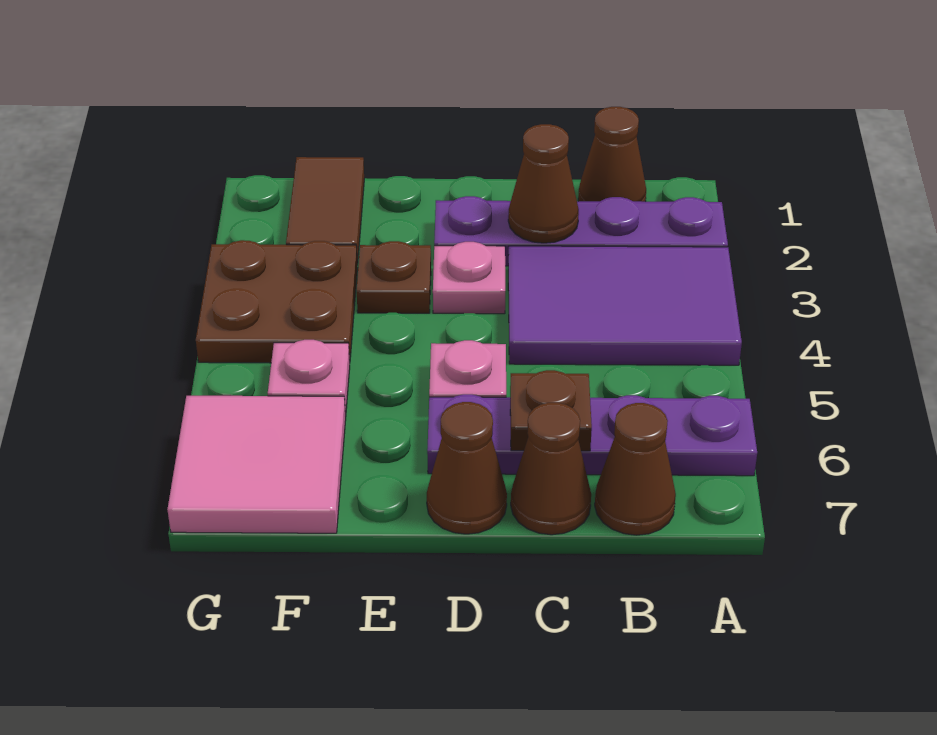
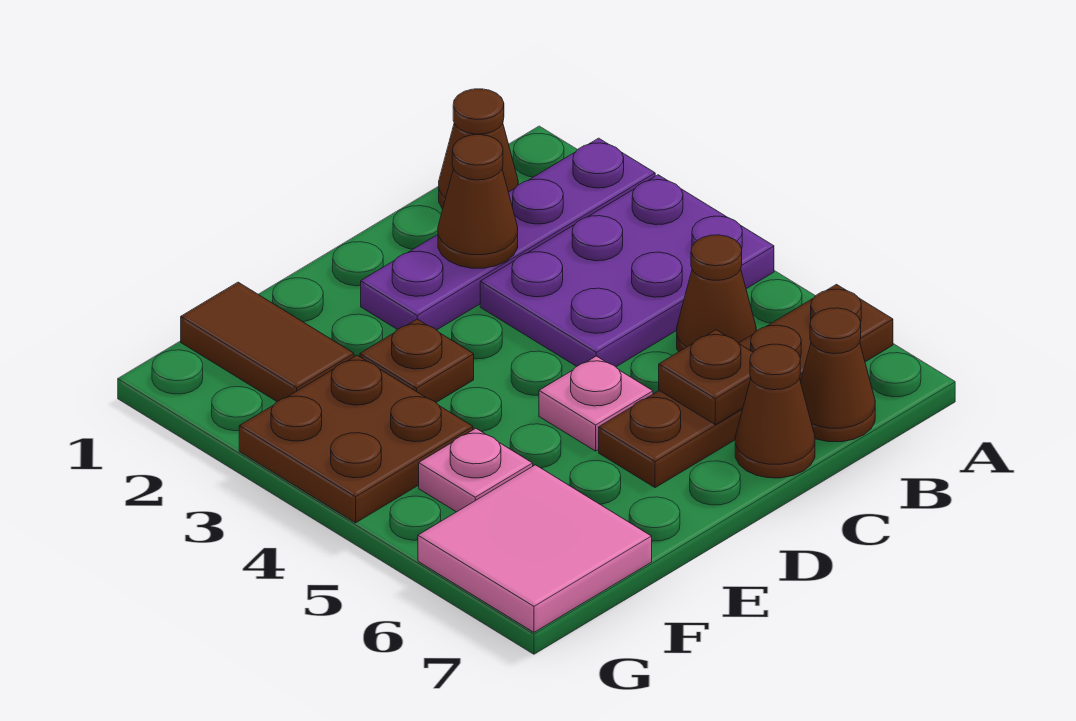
purple tile A3:C4 level 1 -> purple plate A3:C4 level 1
purple plate A6:D6 level 1 -> brown plate A6:D6 level 1
pink plate D3 level 1 -> none
brown cone D7 level 1 -> brown cone B5 level 1

